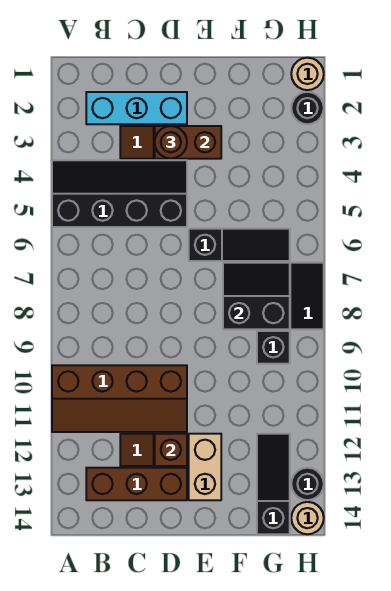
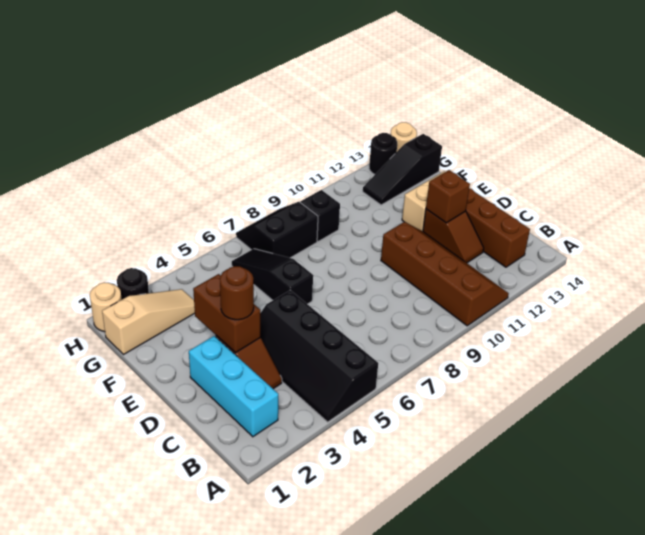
black slope F7:G8 level 2 top 8 -> none
none -> tan slope G1:G3 level 1 top 1

